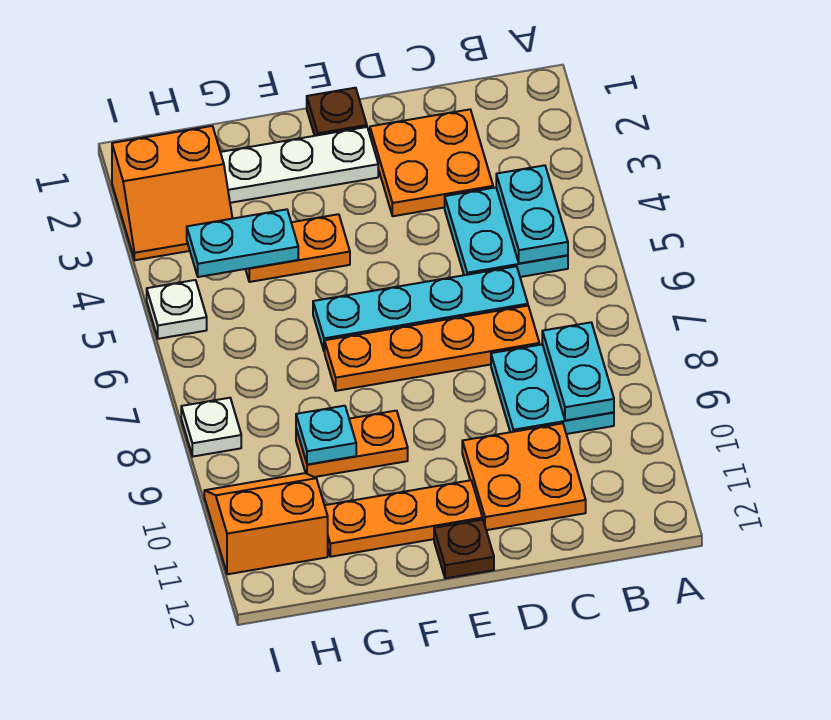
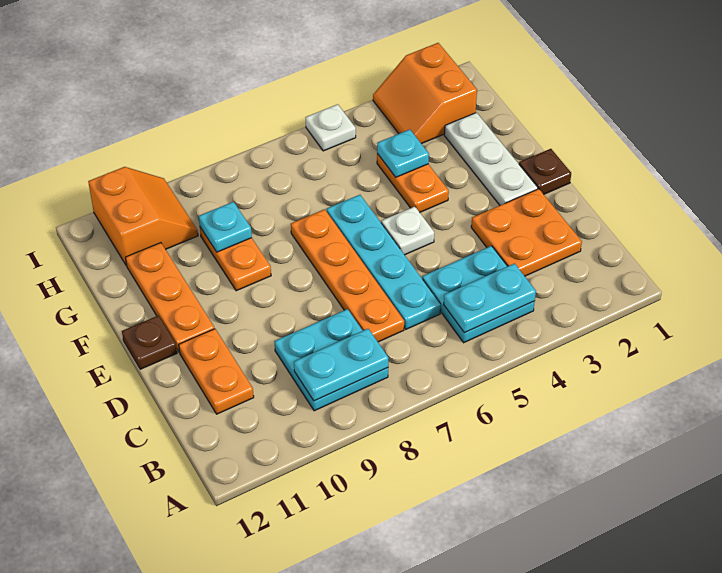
orange plate C10:D11 level 1 -> orange plate C11:D11 level 1
cyan plate G4:H4 level 2 -> cyan plate G4 level 2
white plate I8 level 1 -> white plate E5 level 1

